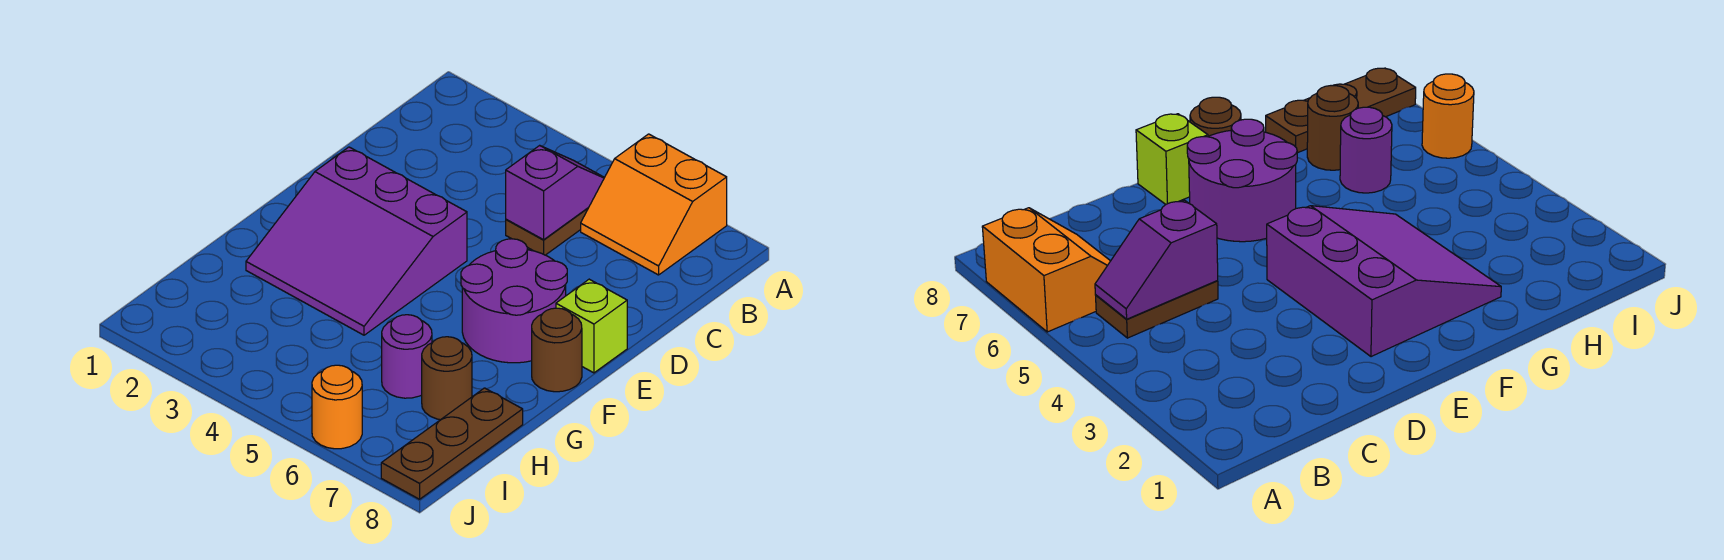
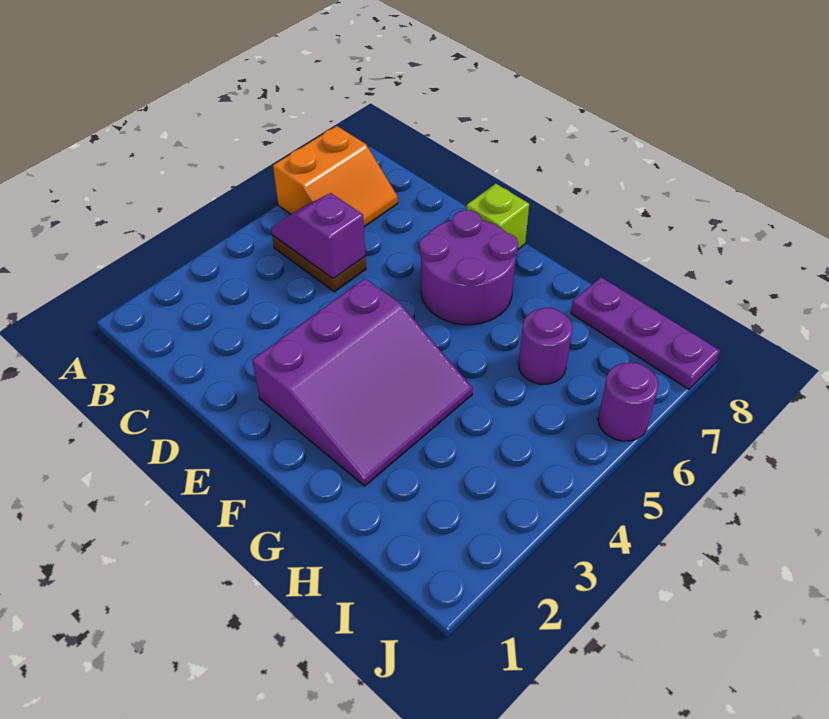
brown round brick F8 level 1 -> none
brown round brick H7 level 1 -> none
brown plate H8:J8 level 1 -> purple plate H8:J8 level 1
orange round brick J6 level 1 -> purple round brick J6 level 1

